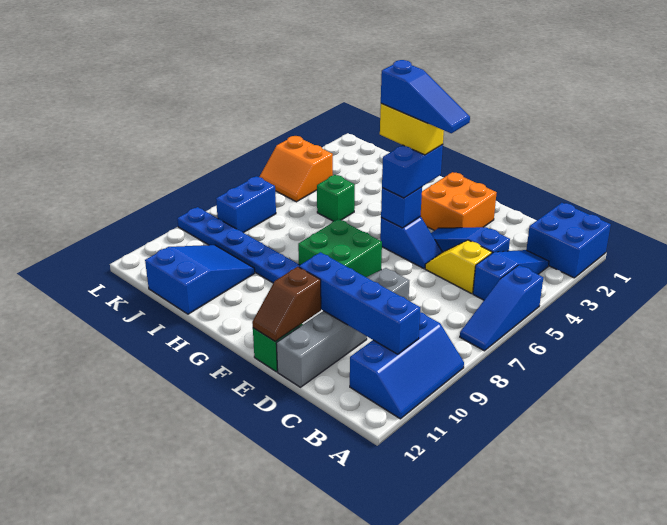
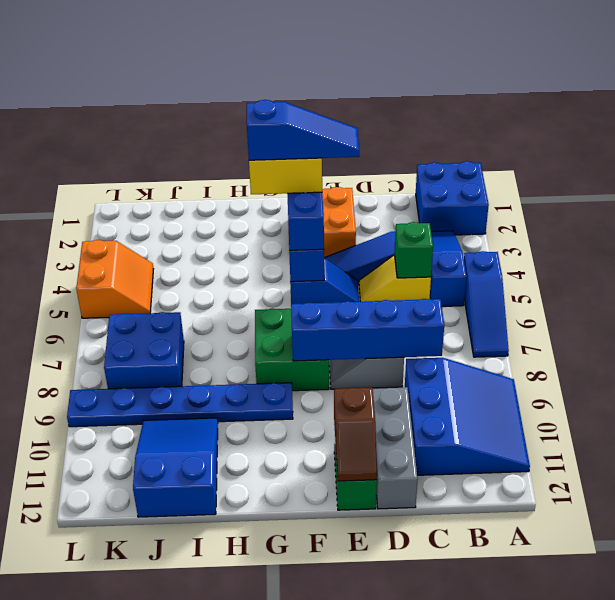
blue slope A9:B11 level 1 top B -> blue slope A9:C11 level 1 top C
blue brick B10:E10 level 2 -> blue brick C8:F8 level 2
green brick I5 level 1 -> green brick C5 level 2
orange slope K4:L5 level 1 top 4 -> orange slope K4:L5 level 1 top L
blue brick K7:K8 level 1 -> blue brick J7:K8 level 1

